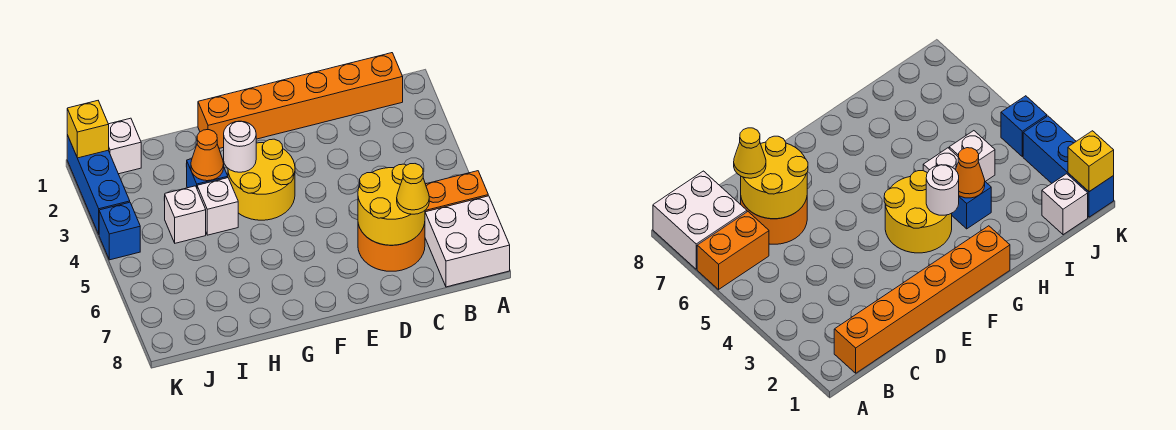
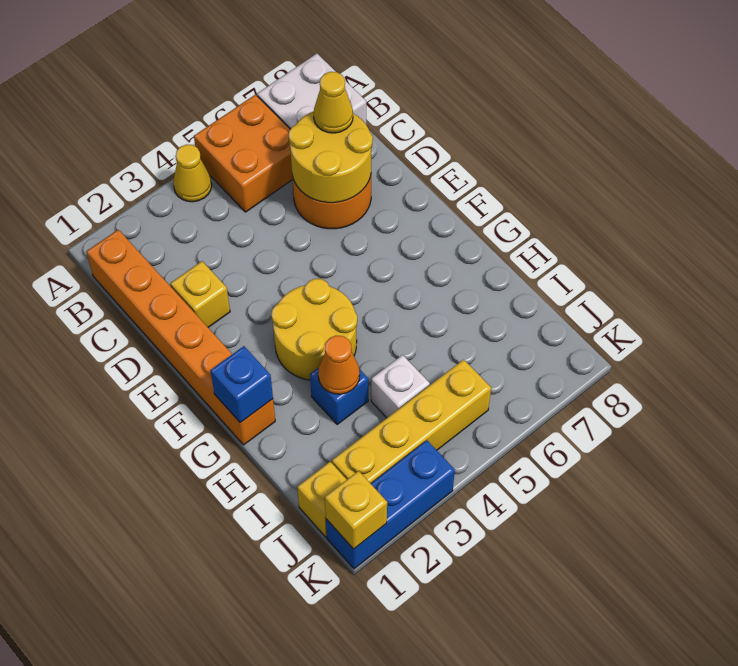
none -> yellow cone A4 level 1
orange brick A6:B6 level 1 -> orange brick A5:B6 level 1
none -> yellow brick D2 level 1
white round brick G3 level 2 -> none
white brick H4 level 1 -> none
white brick J1 level 1 -> yellow brick J1 level 1
none -> yellow brick J2:J5 level 1
blue brick K4 level 1 -> blue brick G1 level 2

